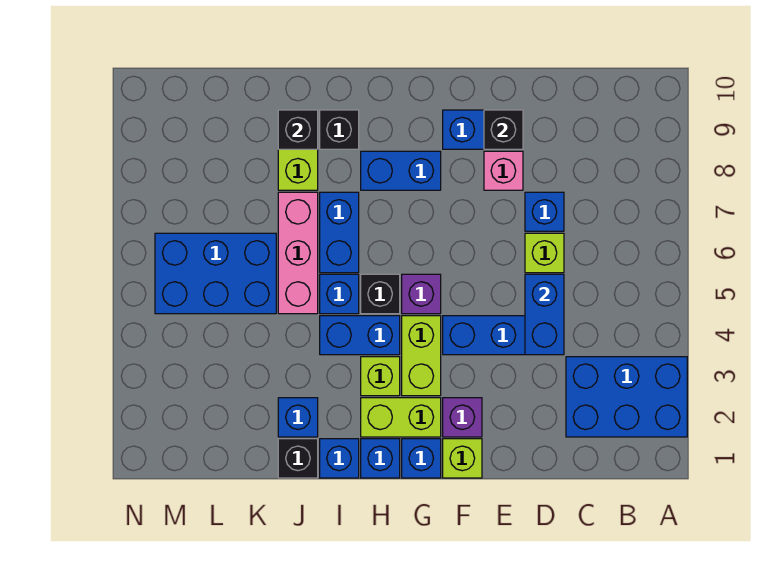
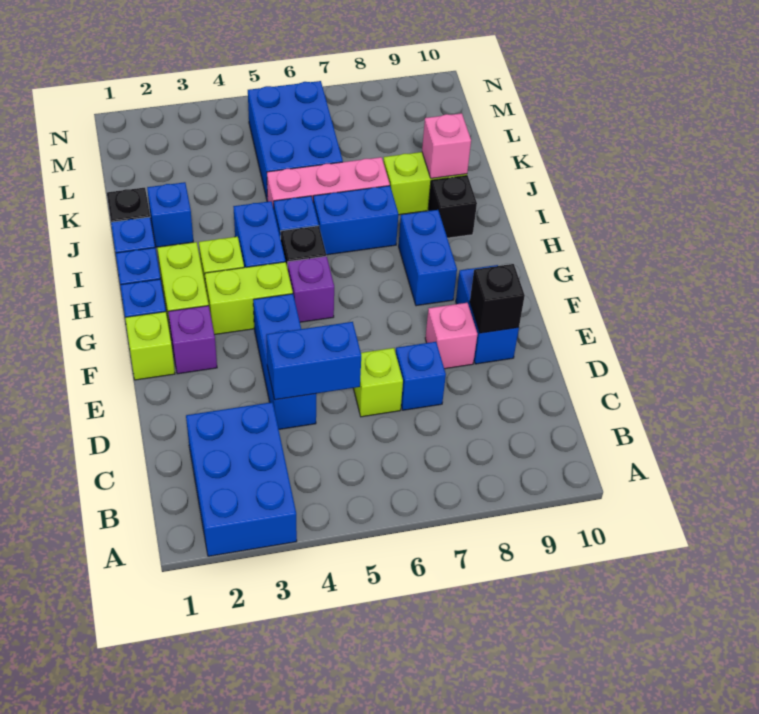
black brick J9 level 2 -> pink brick J9 level 2

